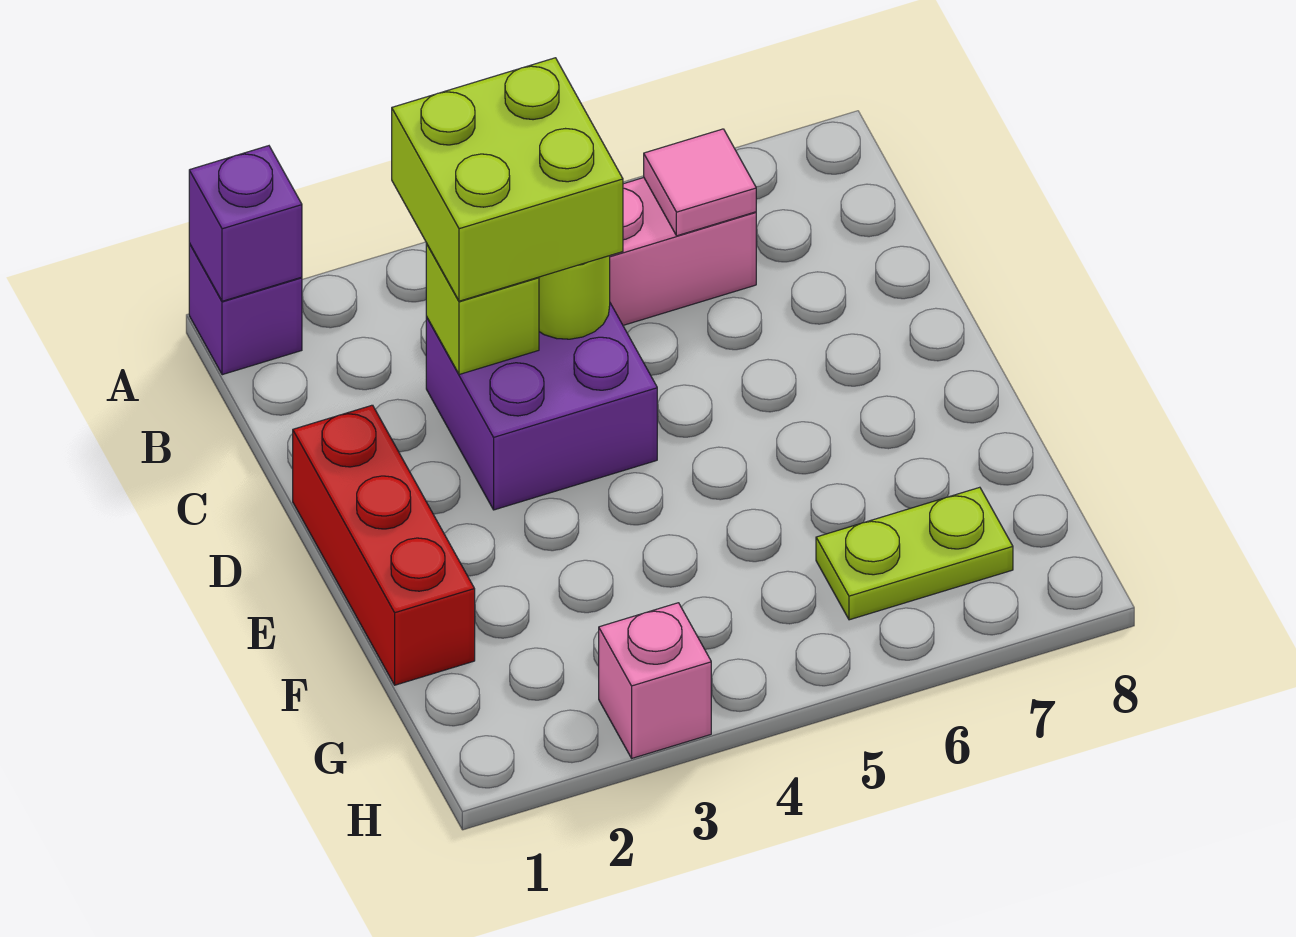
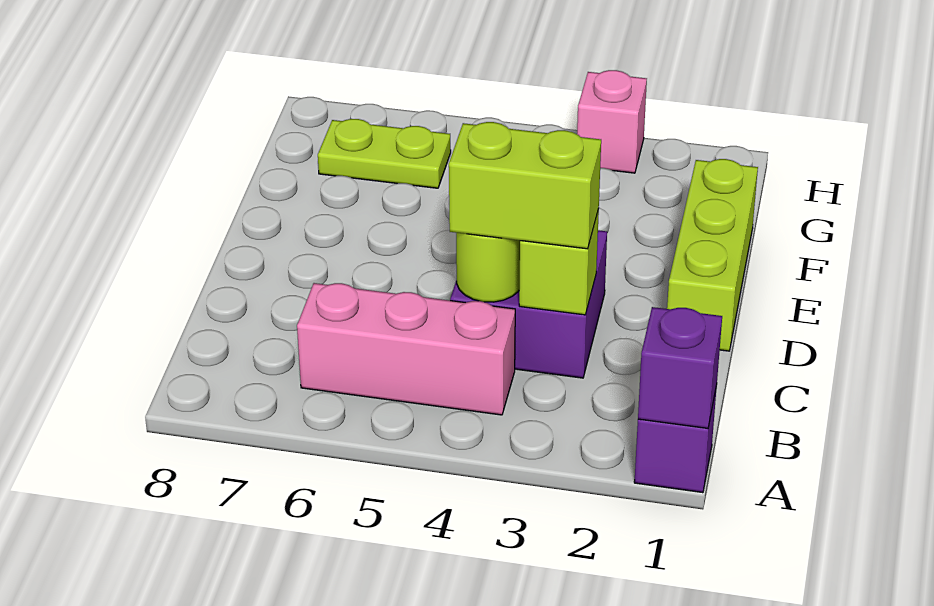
lime brick B3:C4 level 3 -> lime brick C3:C4 level 3
pink tile B6 level 2 -> none
red brick D1:F1 level 1 -> lime brick D1:F1 level 1

